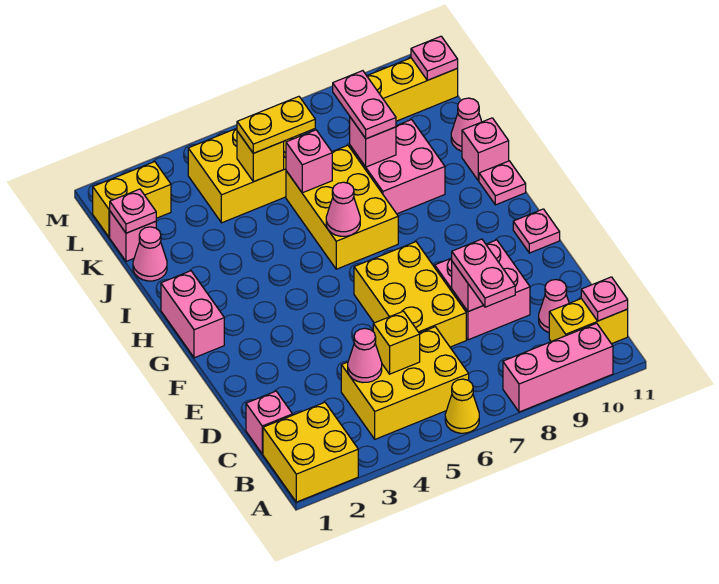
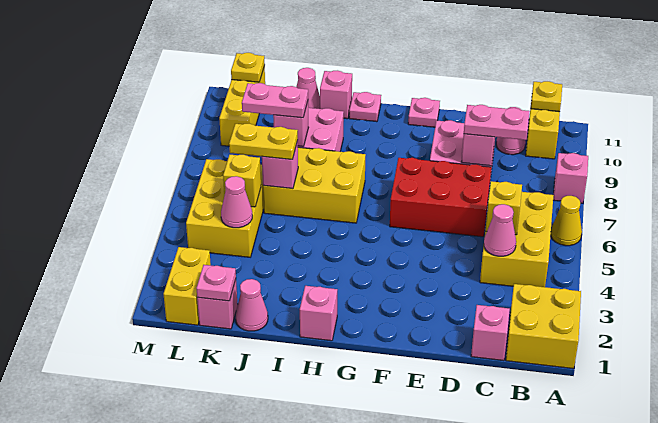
pink brick A8:A10 level 1 -> pink brick A8 level 1
pink plate B11 level 2 -> yellow plate B11 level 2
yellow brick D6:F7 level 1 -> red brick D6:F7 level 1
pink brick G1:H1 level 1 -> pink brick H1 level 1
pink cone H6 level 2 -> pink cone K4 level 2
yellow plate K5:K6 level 3 -> yellow plate J6:K6 level 3
pink plate L11 level 2 -> yellow plate L11 level 2

